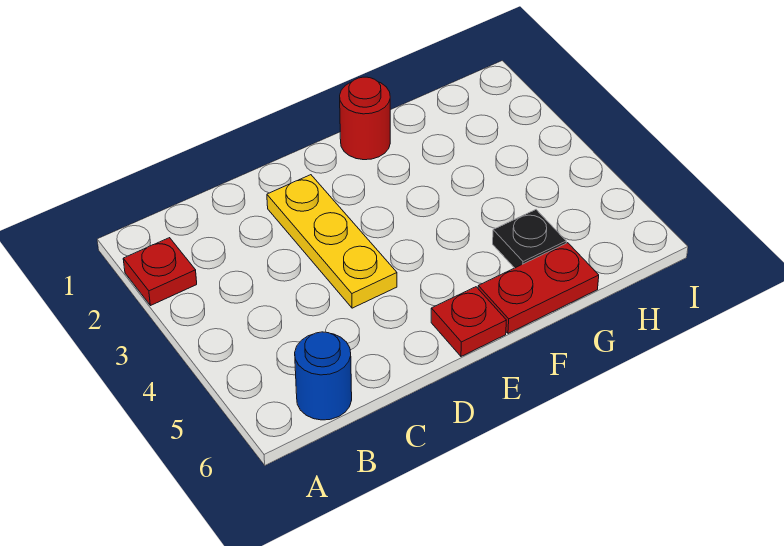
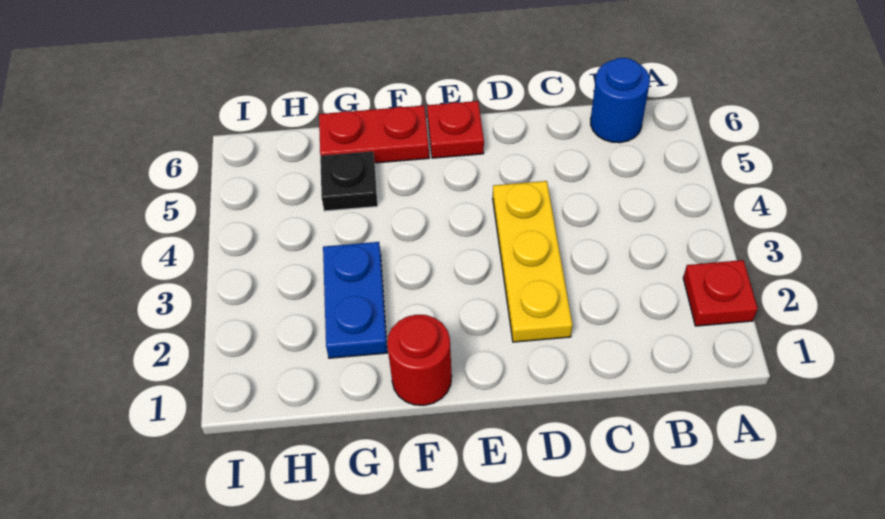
none -> blue plate G2:G3 level 1

